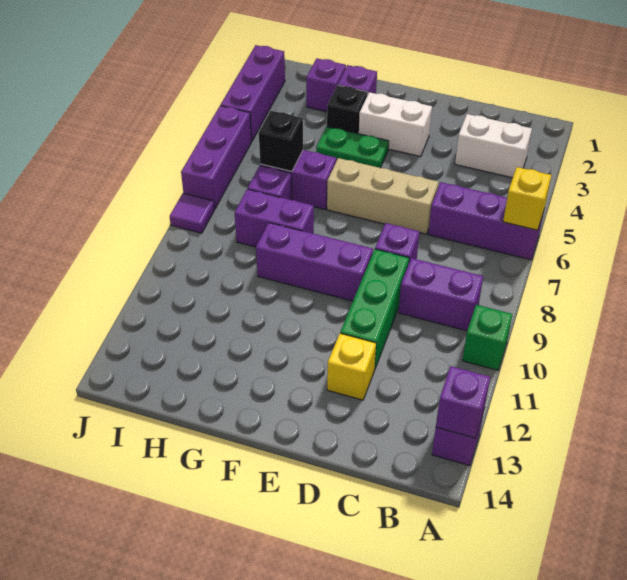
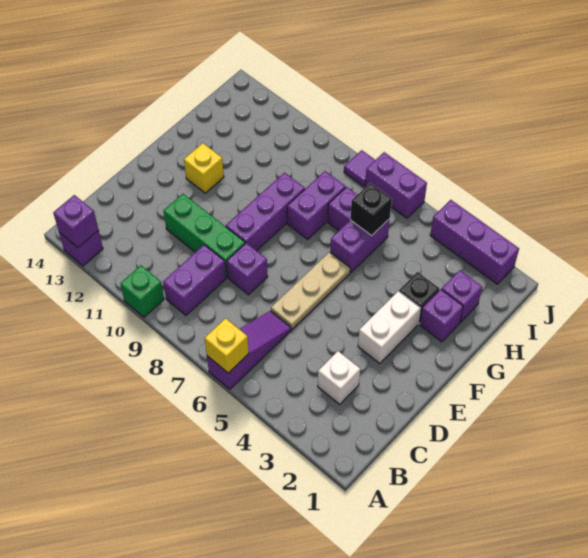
purple brick A6:C6 level 1 -> purple slope A6:C6 level 1 top A
white brick B3:C3 level 1 -> white brick C3 level 1
tan brick D6:F6 level 1 -> tan plate D6:F6 level 1
yellow brick D12 level 1 -> yellow brick F12 level 1
green plate F4:G4 level 1 -> none
purple brick J5:J7 level 1 -> purple brick J6:J7 level 1

